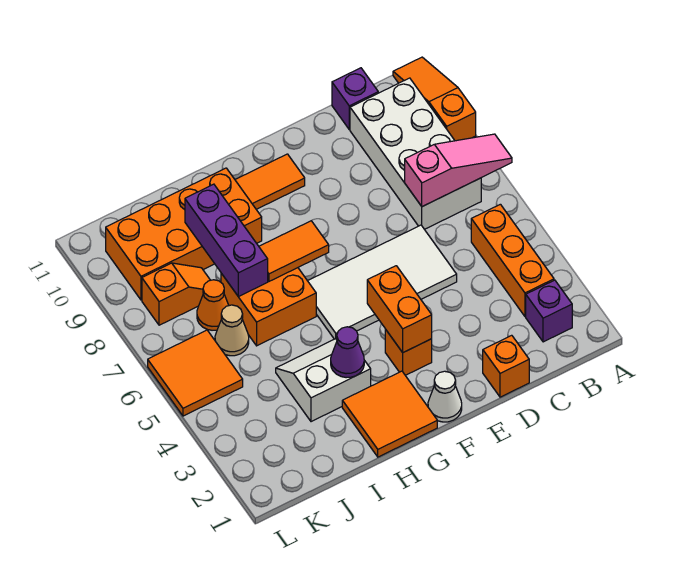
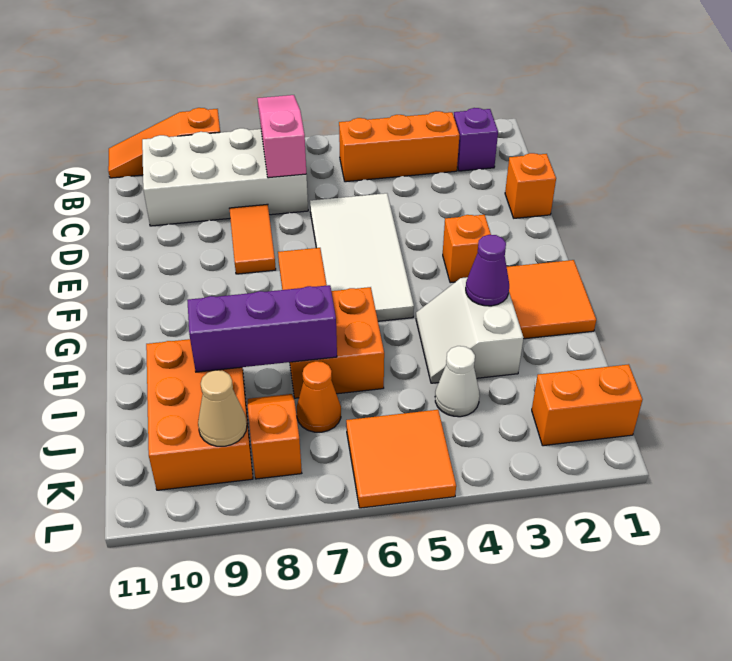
purple brick C11 level 1 -> none
white cone F1 level 1 -> white cone J4 level 1
orange brick F3:F4 level 2 -> orange brick K1:K2 level 1
orange tile F10:G10 level 1 -> orange tile D8:E8 level 1
orange brick H9:K10 level 1 -> orange brick I9:K10 level 1
tan cone J6 level 1 -> tan cone K9 level 2

